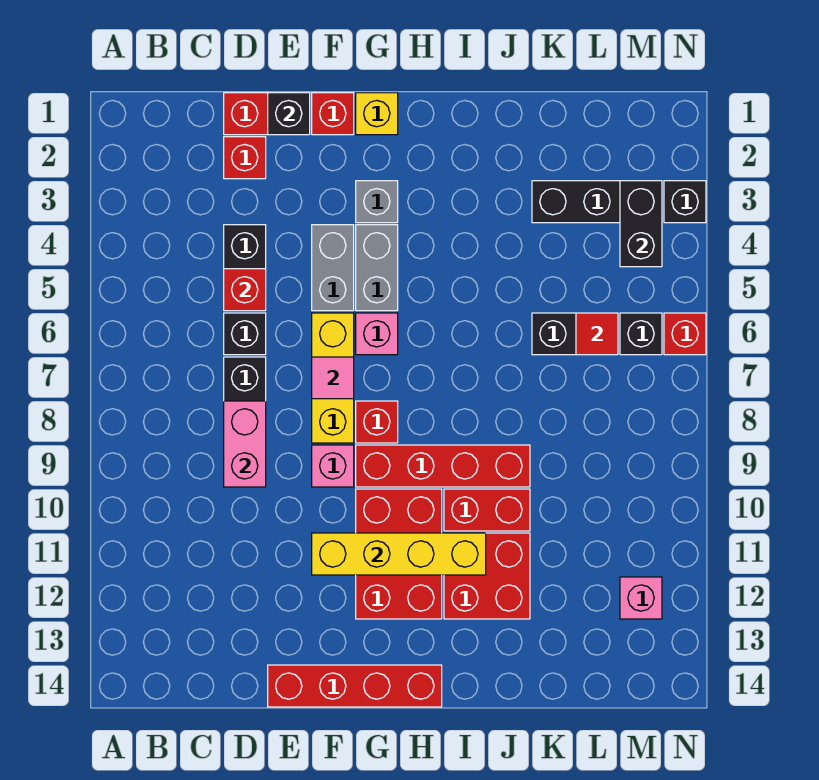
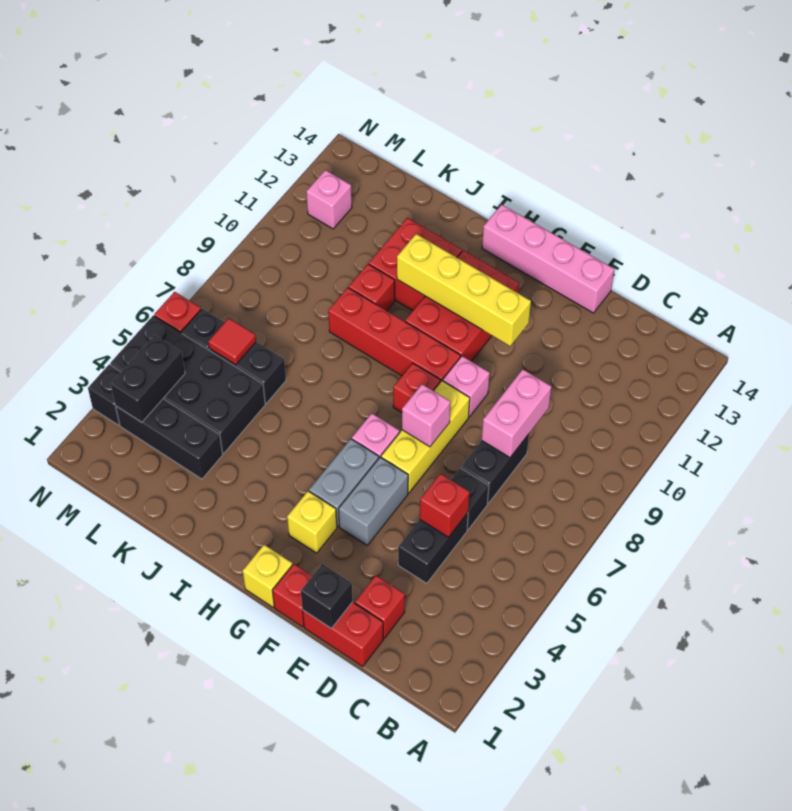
red brick E14:H14 level 1 -> pink brick E14:H14 level 1
pink tile F7 level 2 -> pink brick F7 level 2
grey brick G3 level 1 -> yellow brick G3 level 1
red brick I10:J10 level 1 -> red brick J10 level 1
none -> black brick K4:N5 level 1

